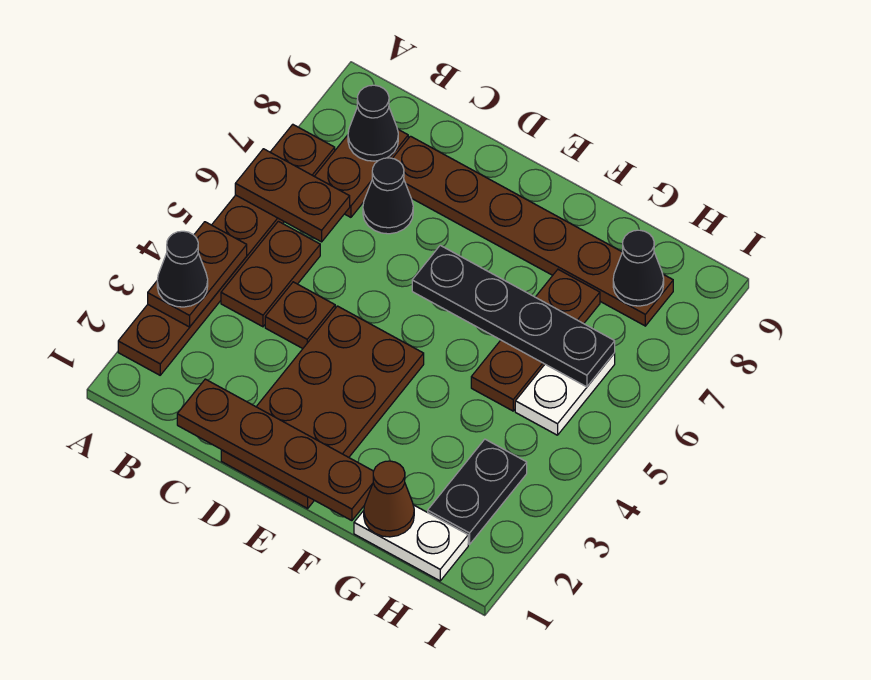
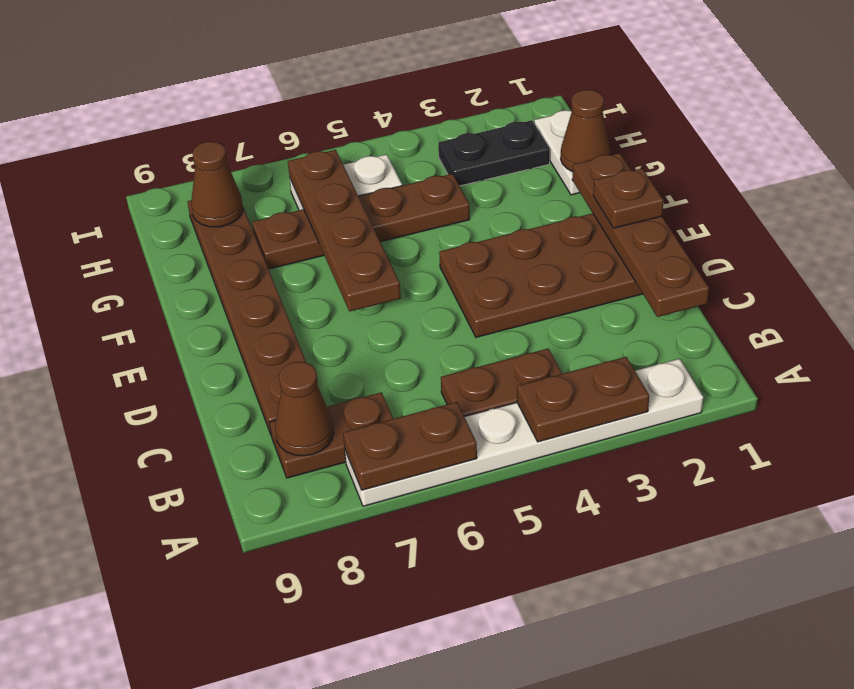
brown plate A2:A7 level 1 -> white plate A2:A7 level 1
black cone A3 level 3 -> none
brown plate A6:B6 level 2 -> brown plate A6:A7 level 2
black cone B8 level 2 -> brown cone B8 level 2
brown plate C4 level 1 -> brown plate E1 level 3
black cone C7 level 1 -> none
black plate E6:H6 level 2 -> brown plate E6:H6 level 2
brown plate G5:G7 level 1 -> brown plate G4:G7 level 1
black cone H8 level 2 -> brown cone H8 level 2

